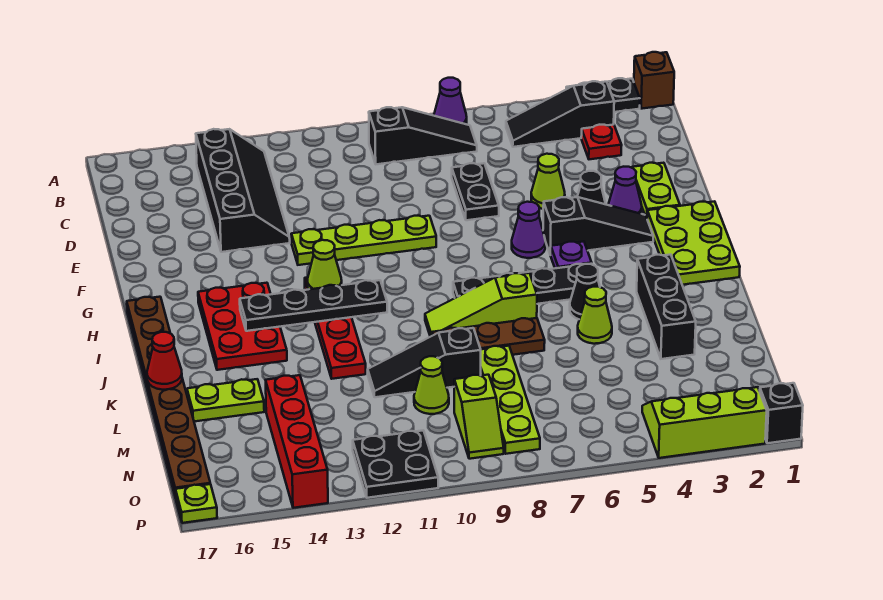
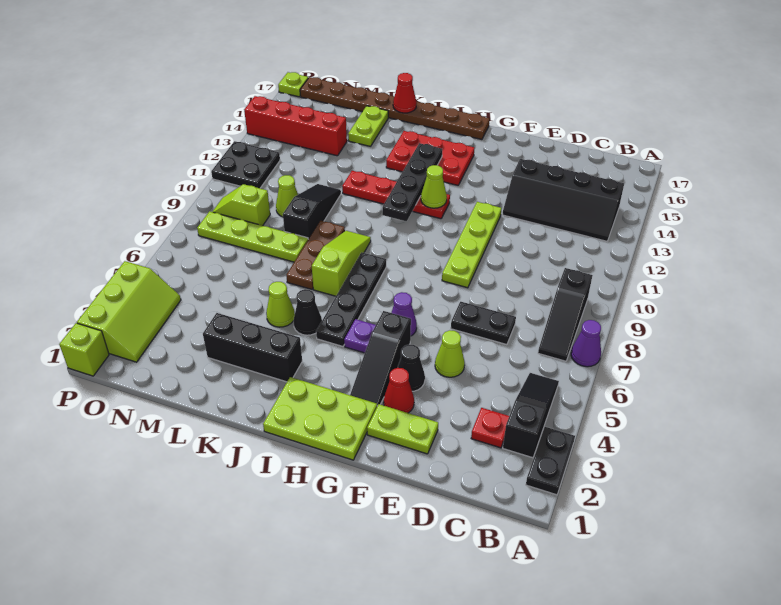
brown brick A1 level 1 -> none
purple cone F3 level 1 -> red cone F3 level 1
black brick P1 level 1 -> lime brick P1 level 1

